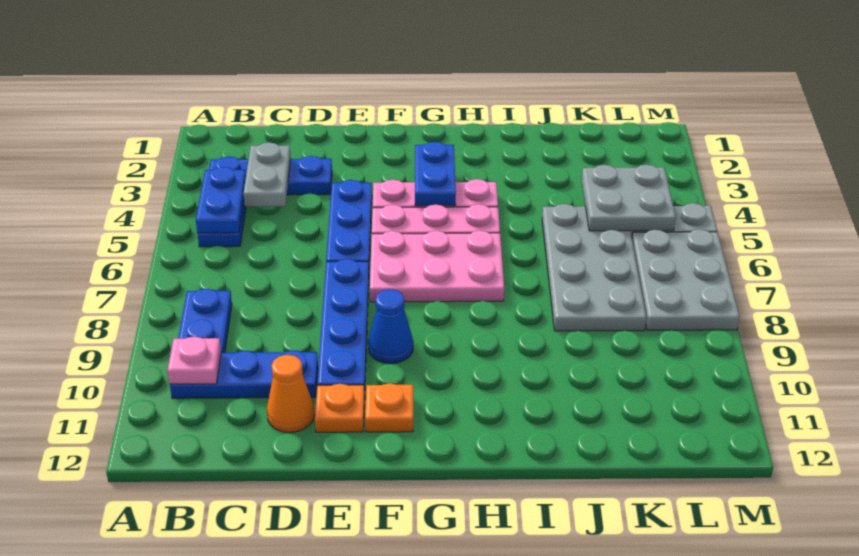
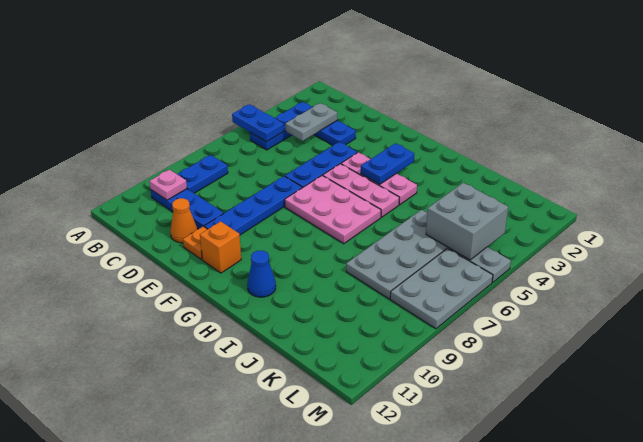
blue plate B4:B5 level 2 -> blue plate A5:B5 level 2
blue cone F9 level 1 -> blue cone H11 level 1
orange plate F11 level 1 -> orange brick F11 level 1
grey plate K4:L5 level 2 -> grey brick K4:L5 level 2

